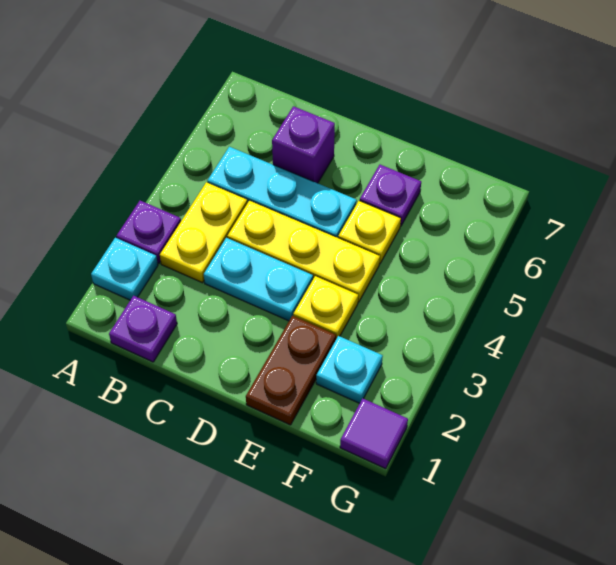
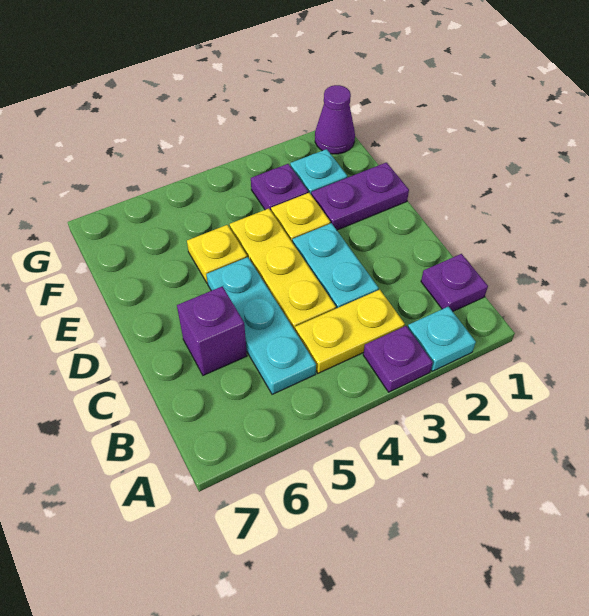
brown plate E1:E2 level 1 -> purple plate E1:E2 level 1
purple plate E6 level 1 -> purple plate F3 level 1
purple tile G1 level 1 -> purple cone G1 level 1

